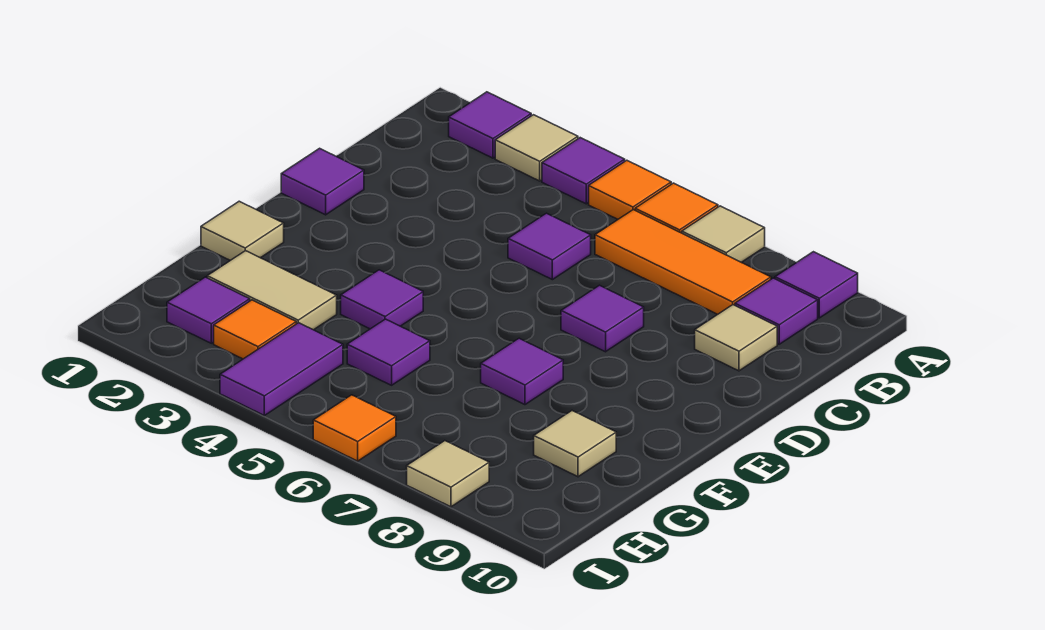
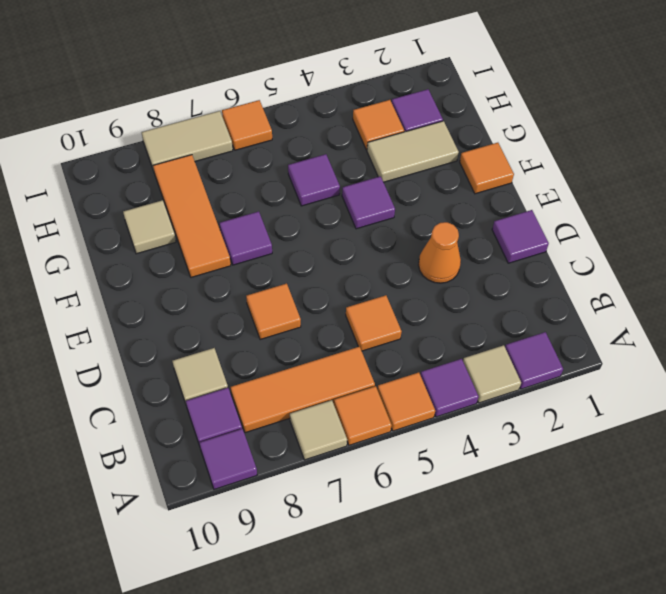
purple tile C5 level 1 -> orange tile C5 level 1
none -> orange cone D3 level 1
purple tile D7 level 1 -> orange tile D7 level 1
tan tile F1 level 1 -> orange tile F1 level 1
none -> orange tile F8:H8 level 1
purple tile H4:I4 level 1 -> none
tan tile I8 level 1 -> tan tile I7:I8 level 1

